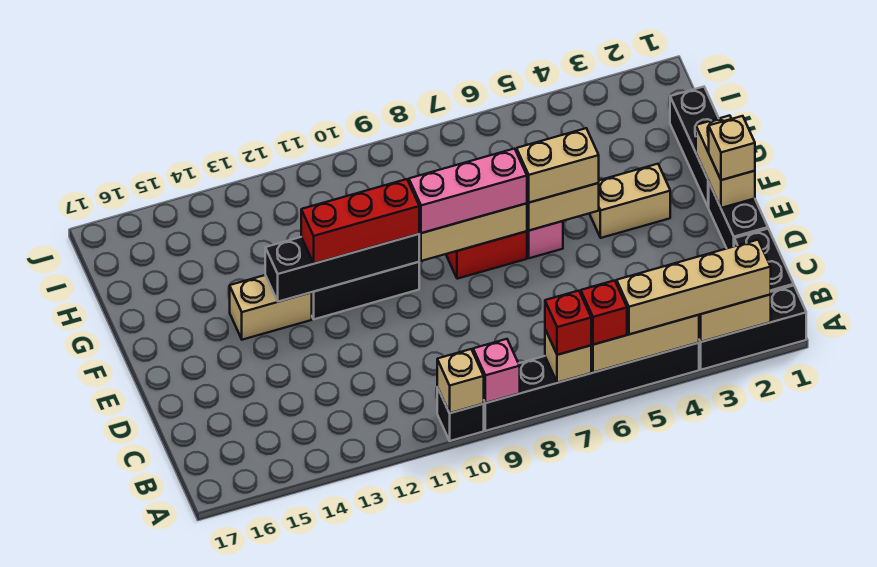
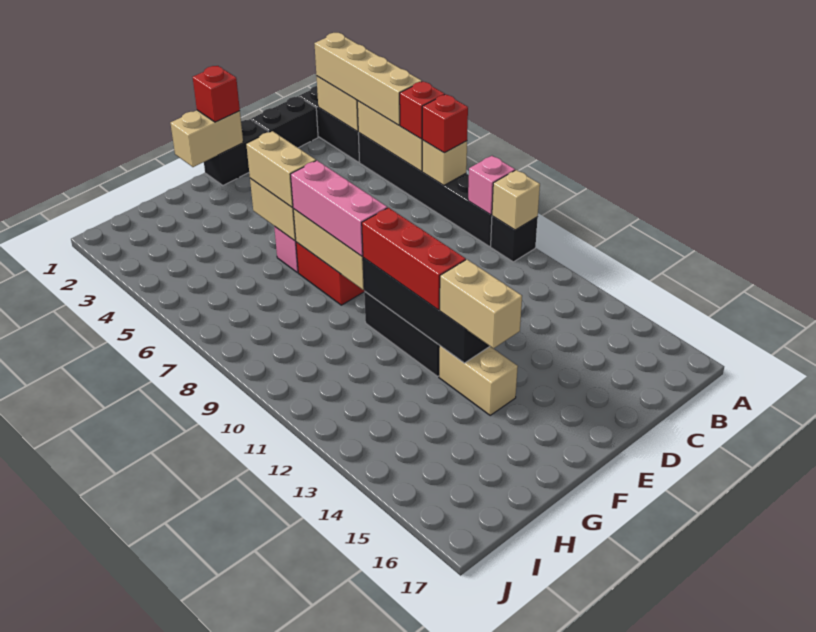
tan brick E1 level 3 -> red brick E1 level 3
black brick F1:H1 level 1 -> none
tan brick F3:F4 level 1 -> tan brick F13:F14 level 3

